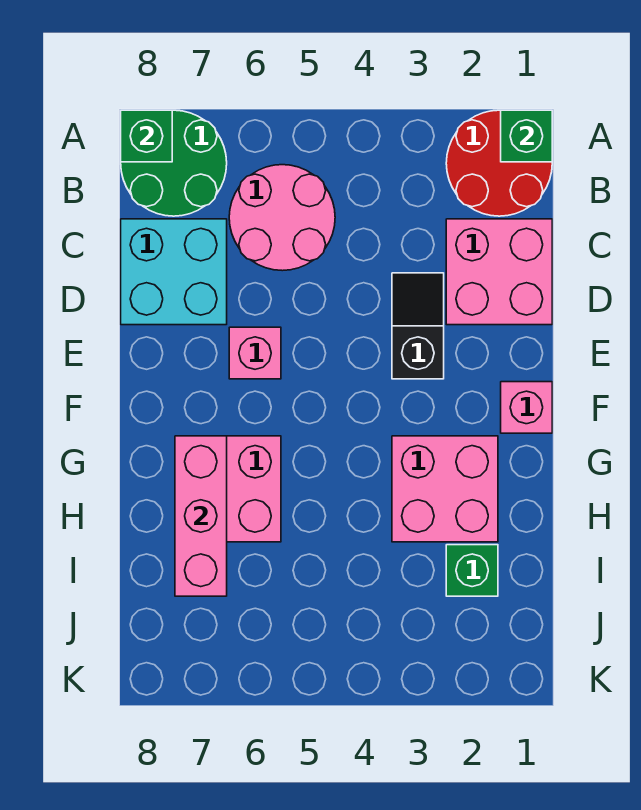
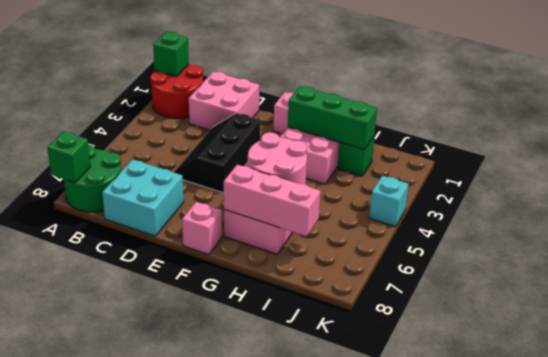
pink round brick B5:C6 level 1 -> pink round brick G5:H6 level 2
black slope D3:E3 level 1 top E -> black slope D3:E5 level 1 top E
pink brick E6 level 1 -> pink brick F8 level 1
none -> green brick G2:I2 level 2
none -> cyan brick K4 level 1

